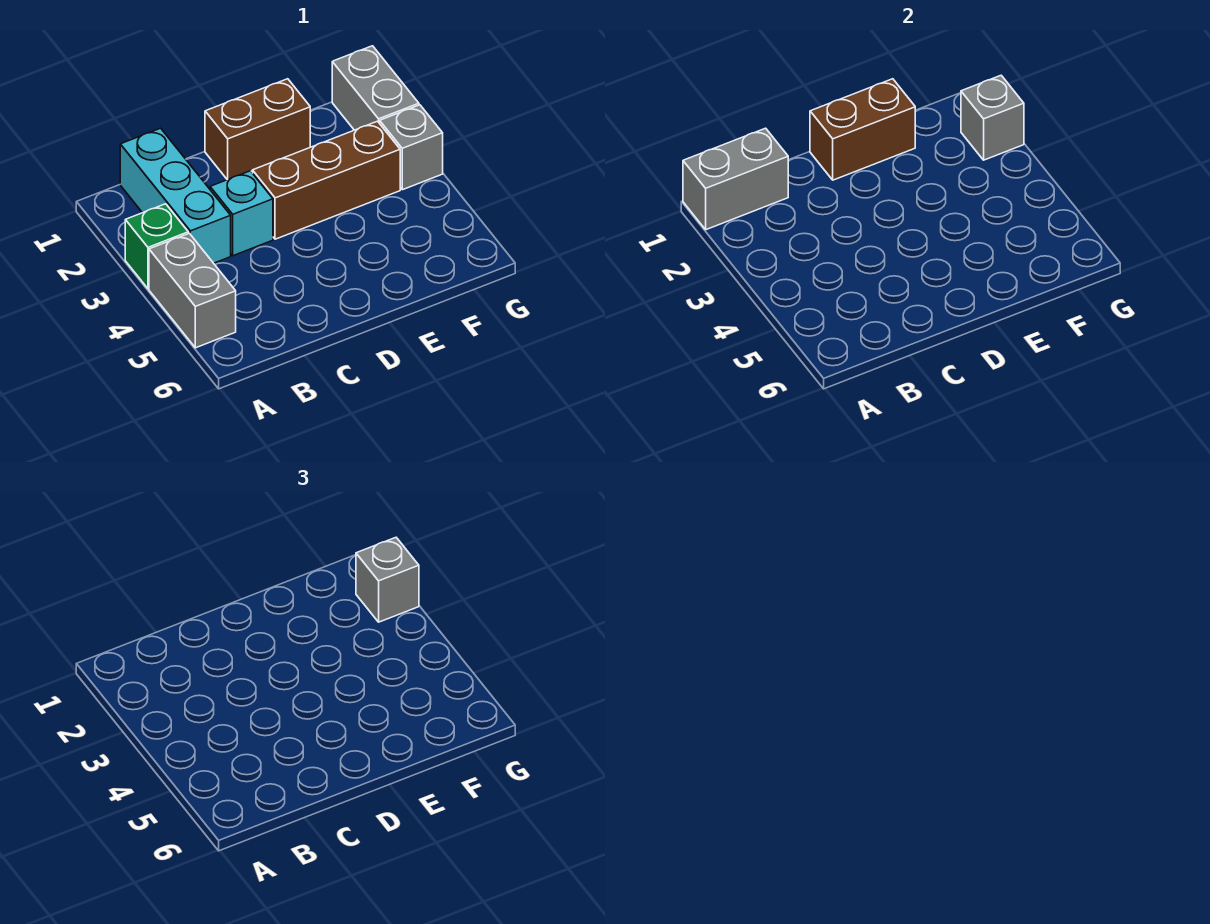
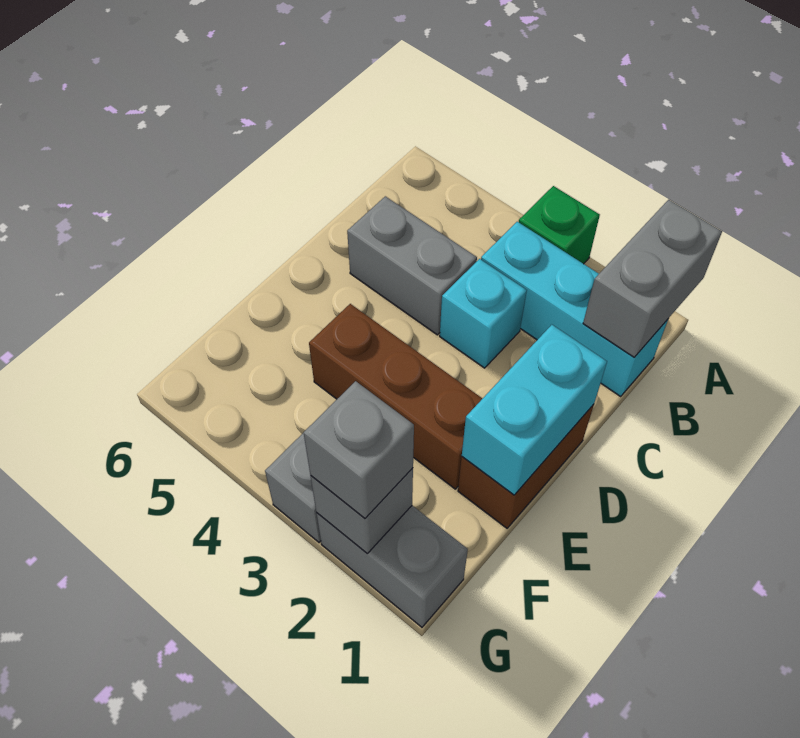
grey brick A4:A5 level 1 -> grey brick C4:C5 level 1
brown brick D1:E1 level 2 -> cyan brick D1:E1 level 2
brown brick D3:F3 level 1 -> brown brick E2:E4 level 1

